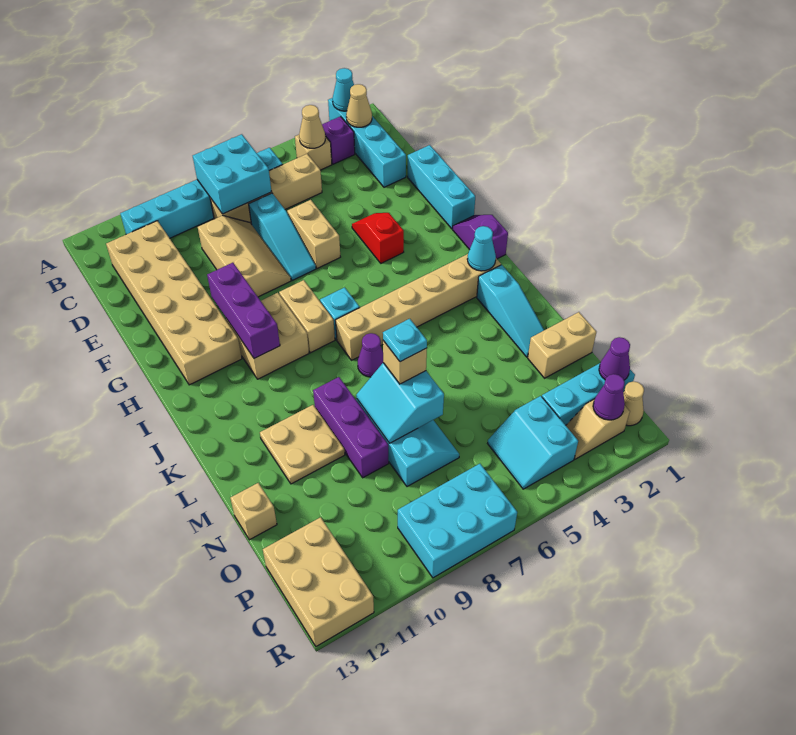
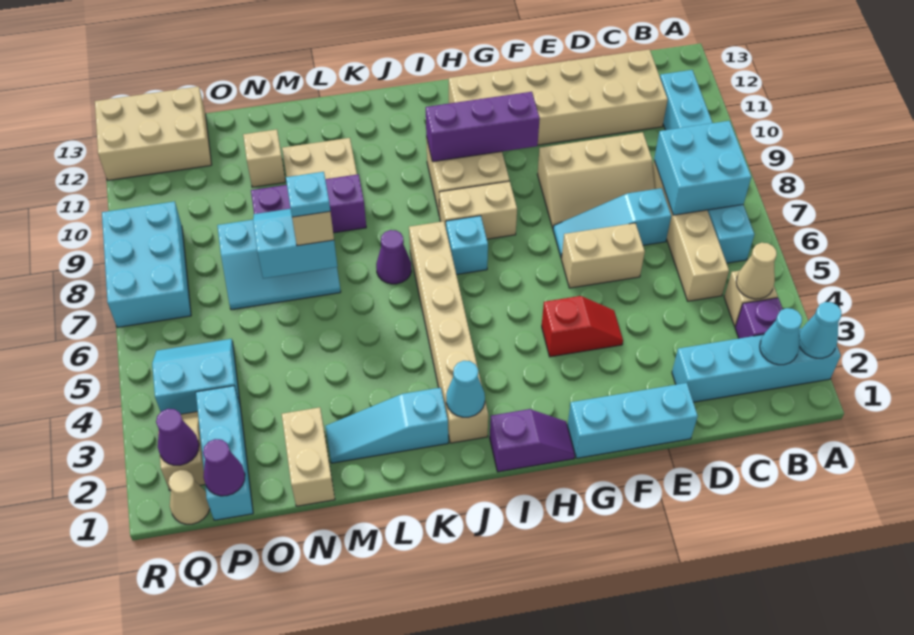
tan cone B2 level 2 -> cyan cone B2 level 2
tan brick N13 level 1 -> tan brick N11 level 1

